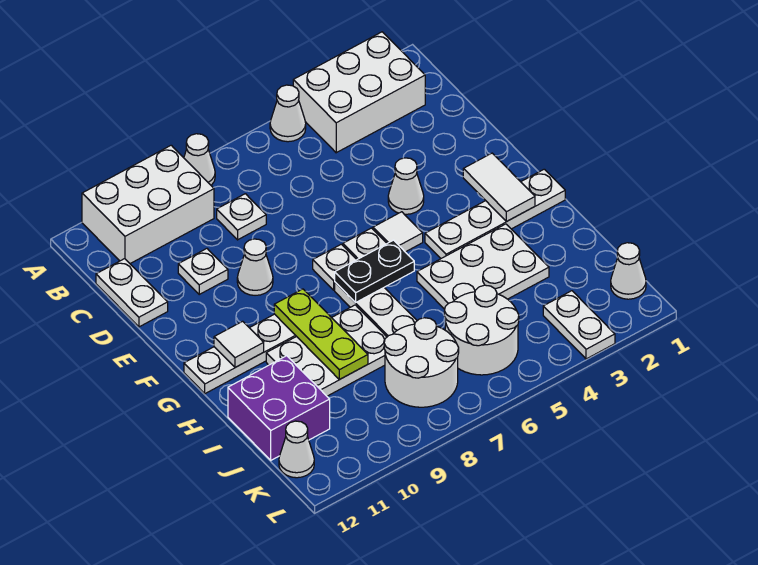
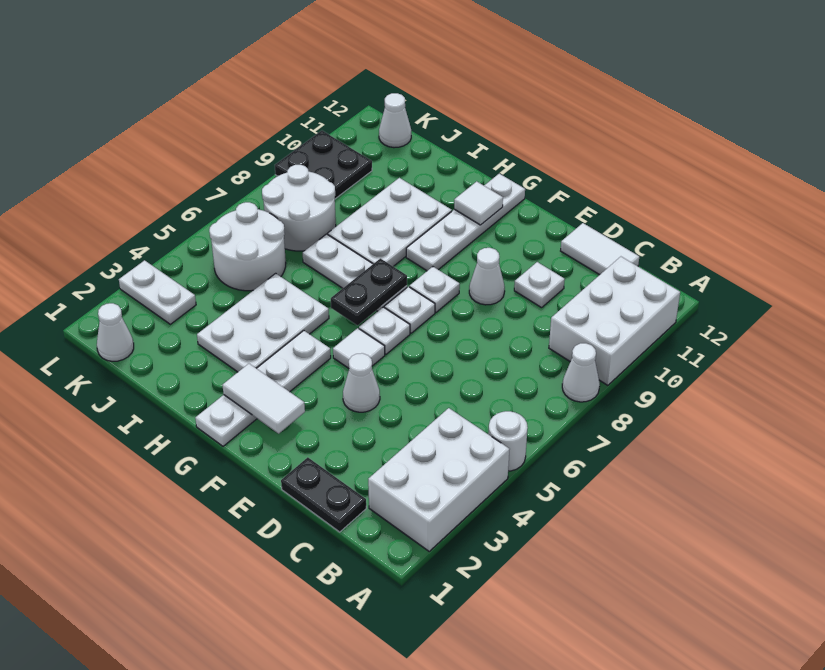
white cone A5 level 1 -> white round brick A5 level 1
none -> black plate C1:D1 level 1
white plate C8 level 1 -> white plate F8 level 1
white plate C12:D12 level 1 -> white tile C12:D12 level 1
lime plate G9:I9 level 2 -> none
purple brick I11:J12 level 1 -> none
none -> black plate K9:L10 level 1

